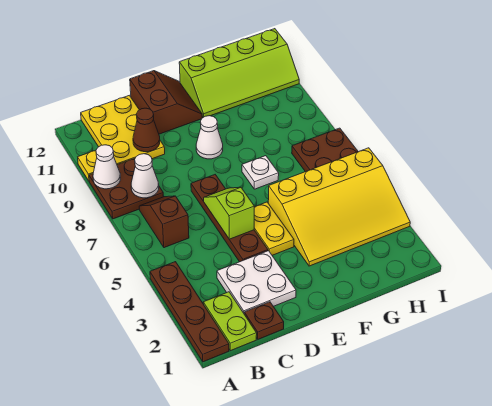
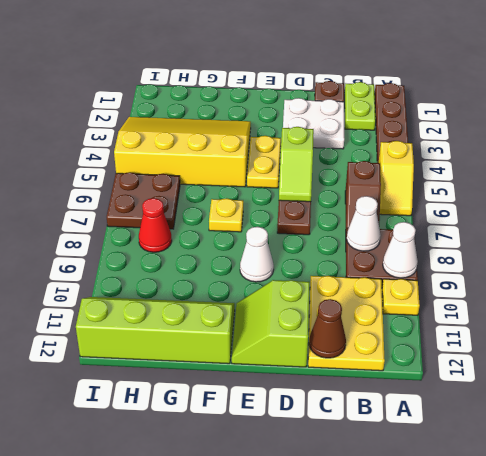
none -> yellow slope A5:A6 level 1 top 5
brown cone C10 level 2 -> brown cone C12 level 2
brown slope D11:E12 level 1 top D -> lime slope D11:E12 level 1 top D
white plate F7 level 1 -> yellow plate F7 level 1
none -> red cone H8 level 1

